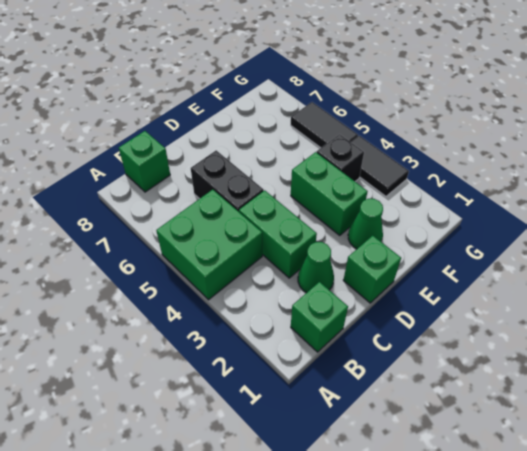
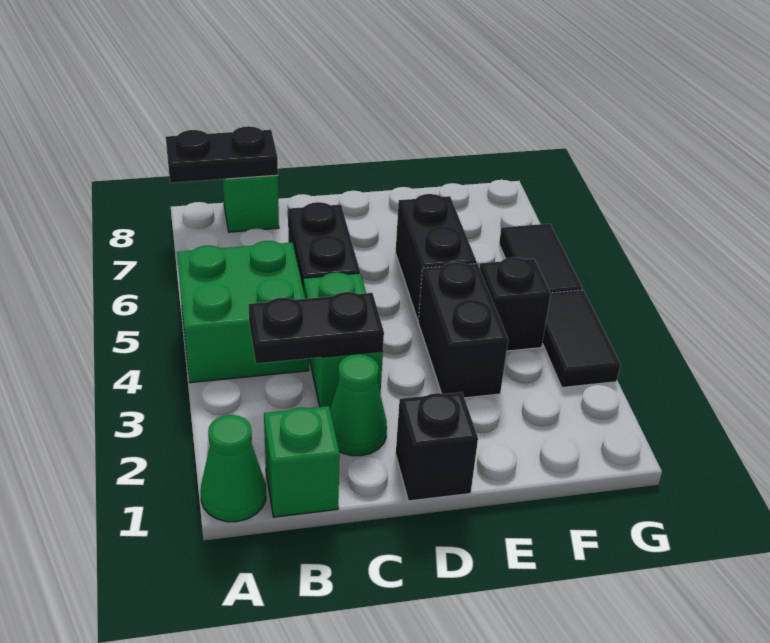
none -> black plate A8:B8 level 2
none -> black plate B3:C3 level 2
green brick D1 level 1 -> black brick D1 level 1
green cone E2 level 1 -> green cone A1 level 1
green brick E3:E4 level 1 -> black brick E3:E4 level 1
none -> black brick E5:E6 level 1

